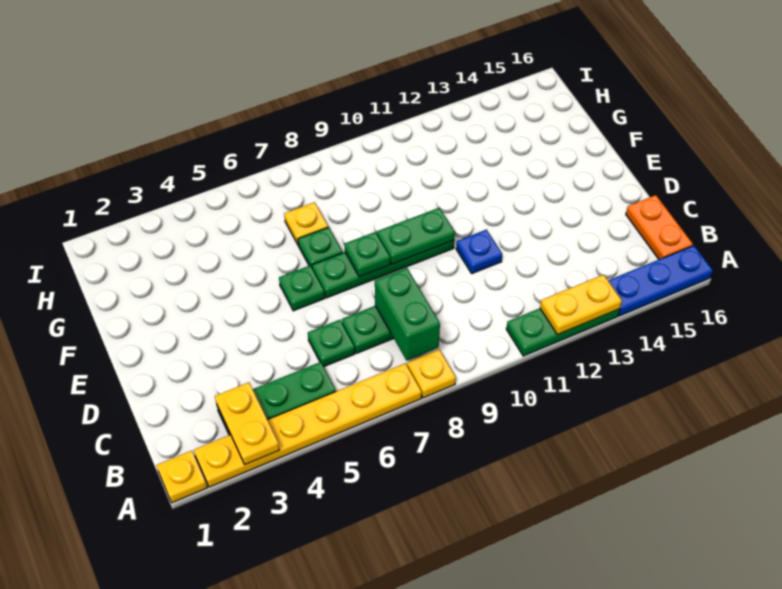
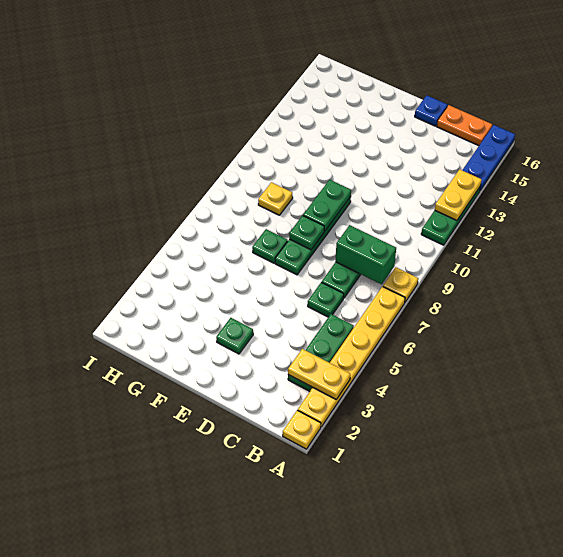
blue plate D11 level 1 -> blue plate D16 level 1
green plate E6 level 1 -> green plate E3 level 1
yellow plate G7 level 1 -> yellow plate G9 level 1

